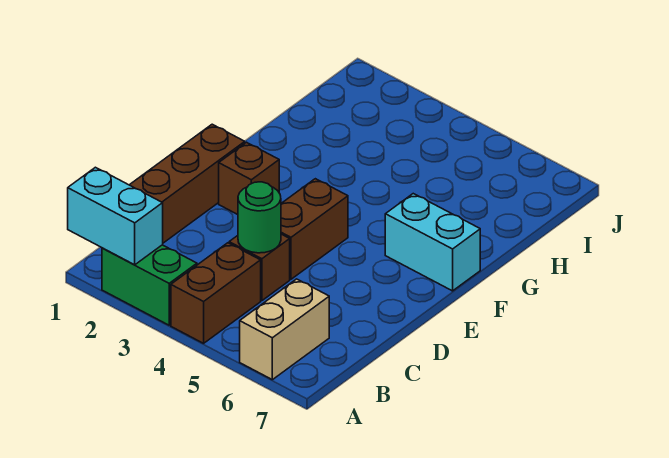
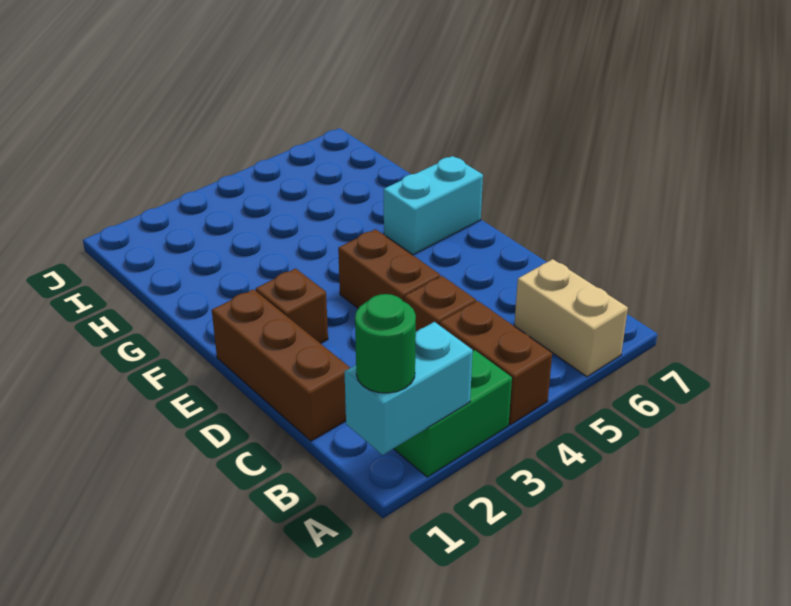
green round brick C4 level 2 -> green round brick A1 level 3

